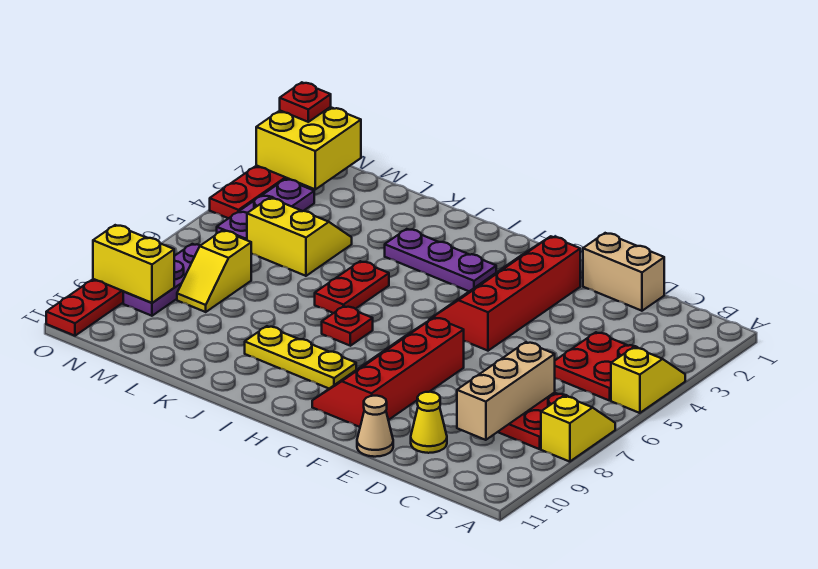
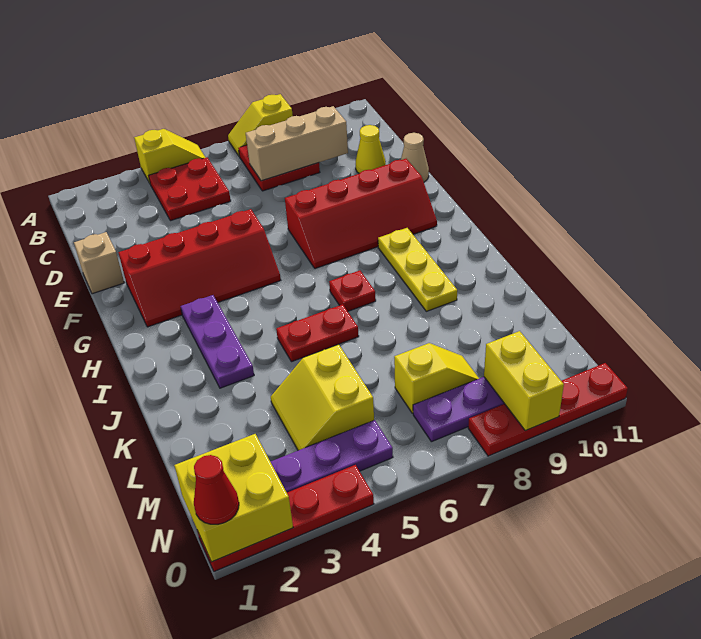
yellow slope A4:A5 level 1 top 5 -> yellow slope A4:A5 level 1 top 4
tan brick D1:E1 level 1 -> tan brick E1 level 1
red plate O1 level 3 -> red cone O1 level 3

